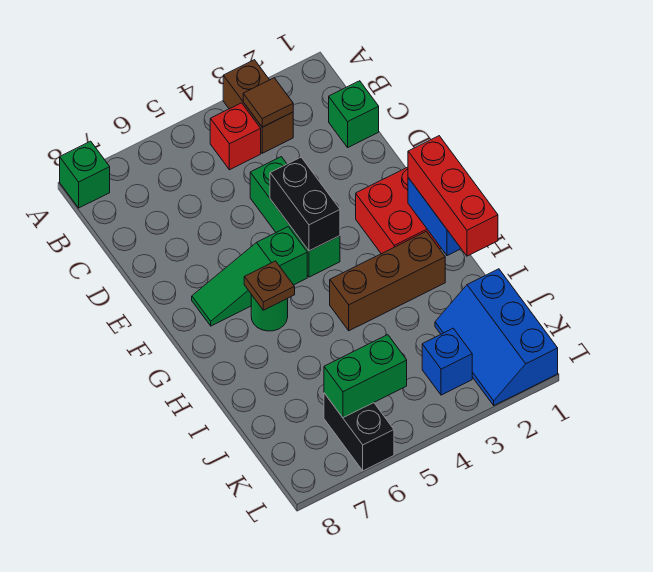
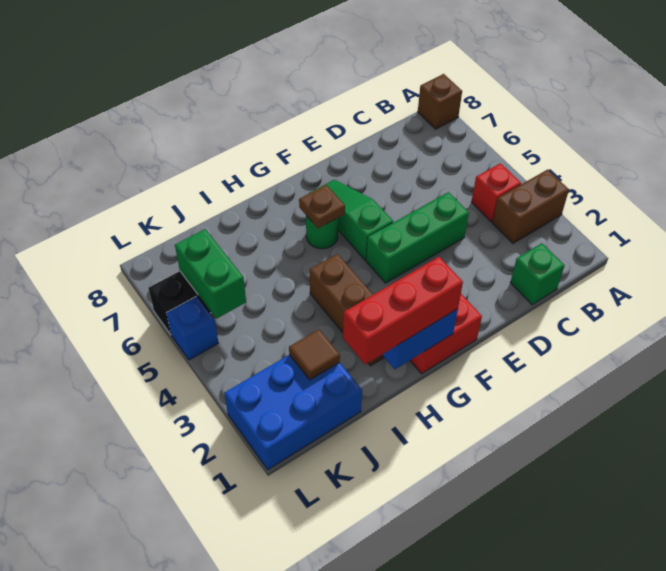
green brick A8 level 1 -> brown brick A8 level 1
brown tile B3 level 2 -> brown tile J2 level 2
black brick E4:F4 level 2 -> none
blue slope J1:L2 level 1 top 1 -> blue brick J1:L2 level 1
blue brick K3 level 1 -> blue brick L5 level 1

